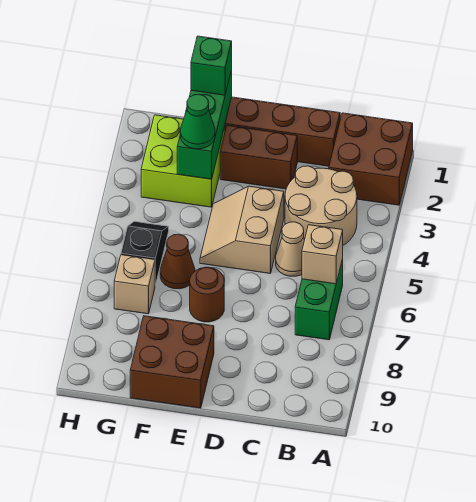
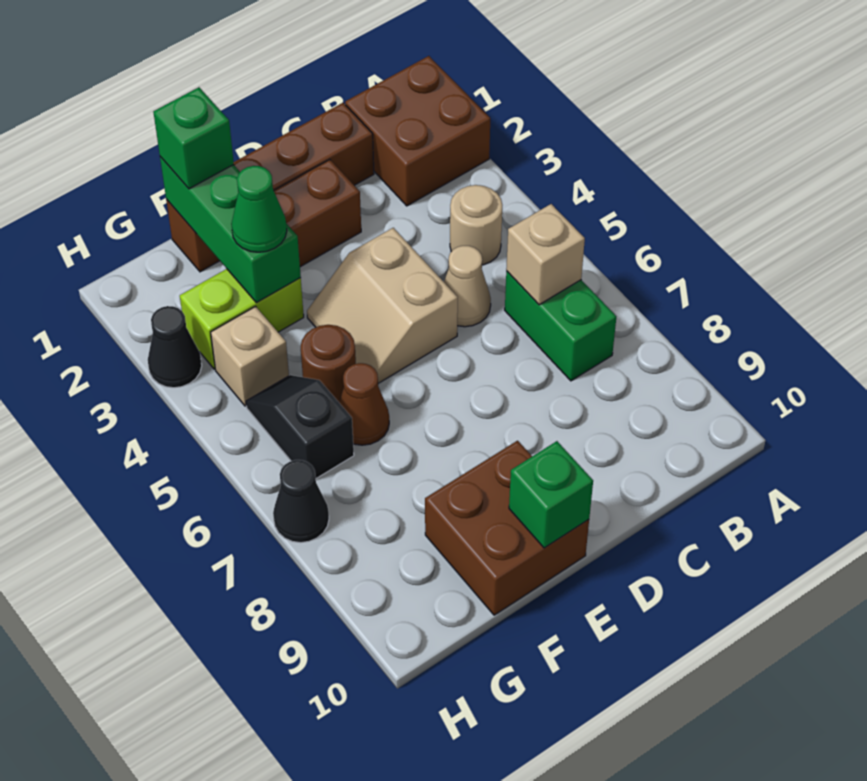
tan round brick B3:C4 level 1 -> tan round brick B4 level 1
brown round brick E7 level 1 -> brown round brick F5 level 1
none -> green brick E10 level 2
lime brick F2:G3 level 1 -> lime brick F3:G3 level 1
tan brick G7 level 1 -> tan brick G4 level 1
none -> black cone H3 level 1
none -> black cone H7 level 1

